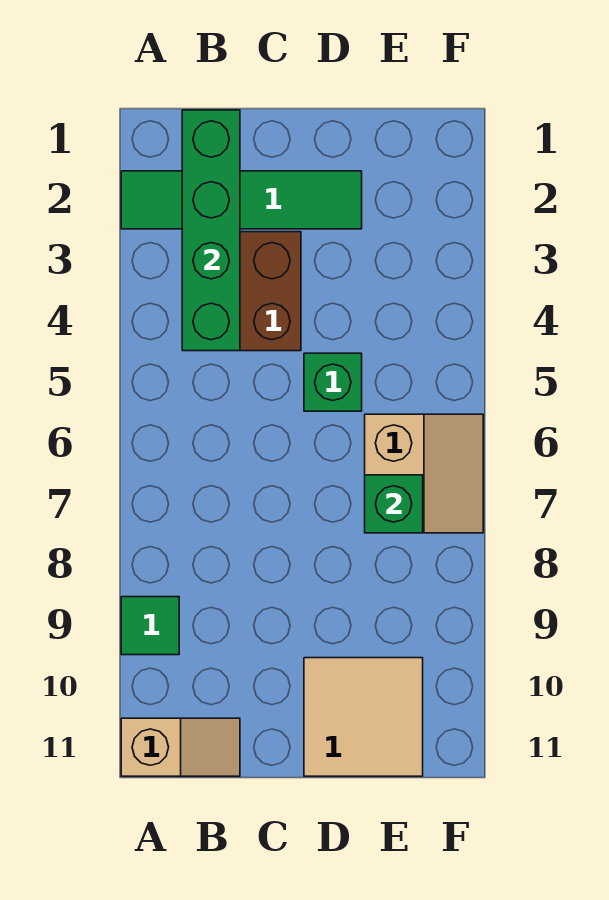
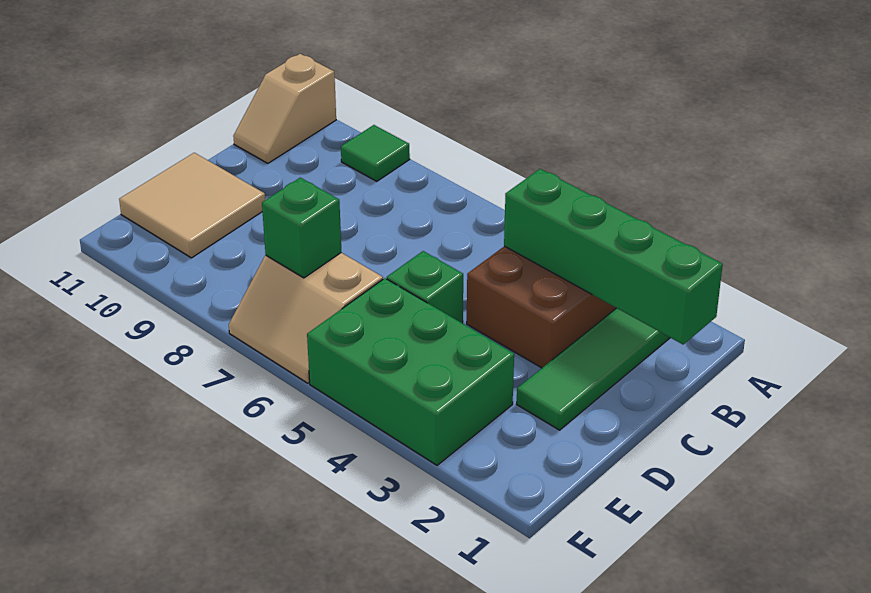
none -> green brick E3:F5 level 1

